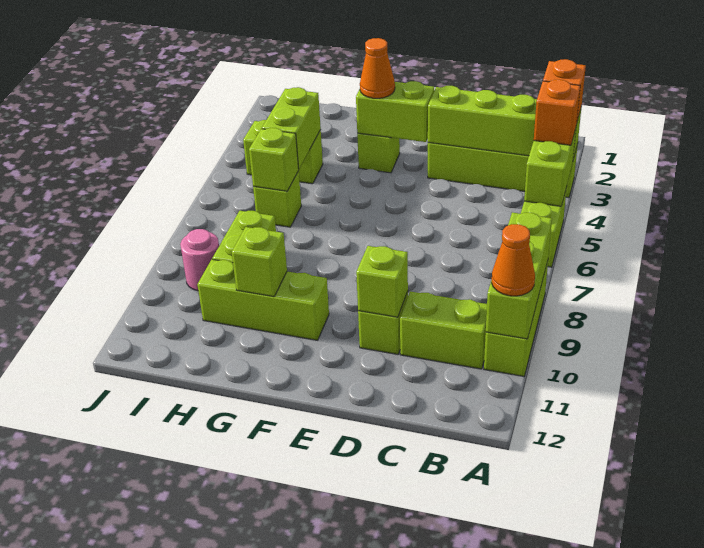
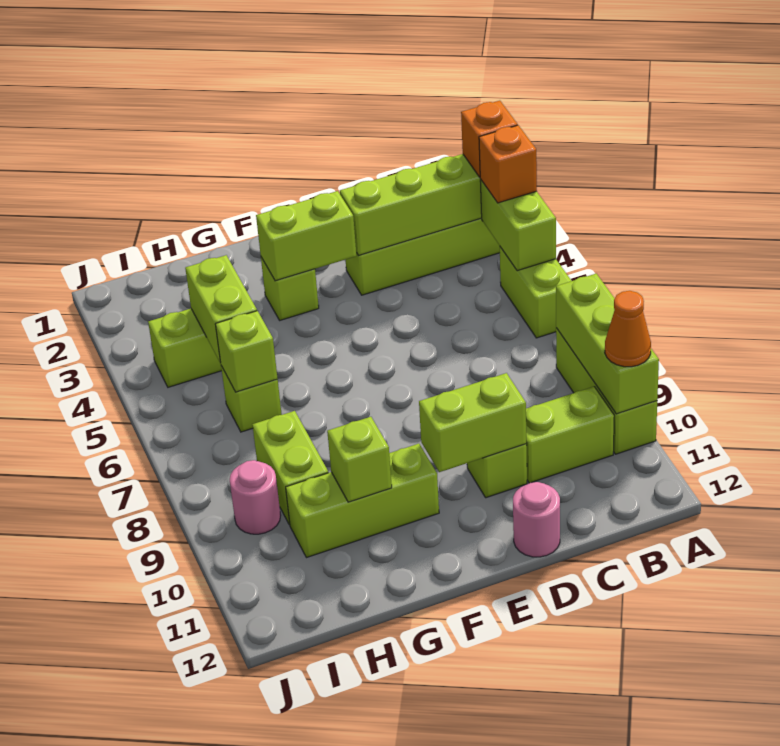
lime brick D10 level 2 -> lime brick D10:E10 level 2
none -> pink round brick D12 level 1
orange cone F3 level 3 -> none

